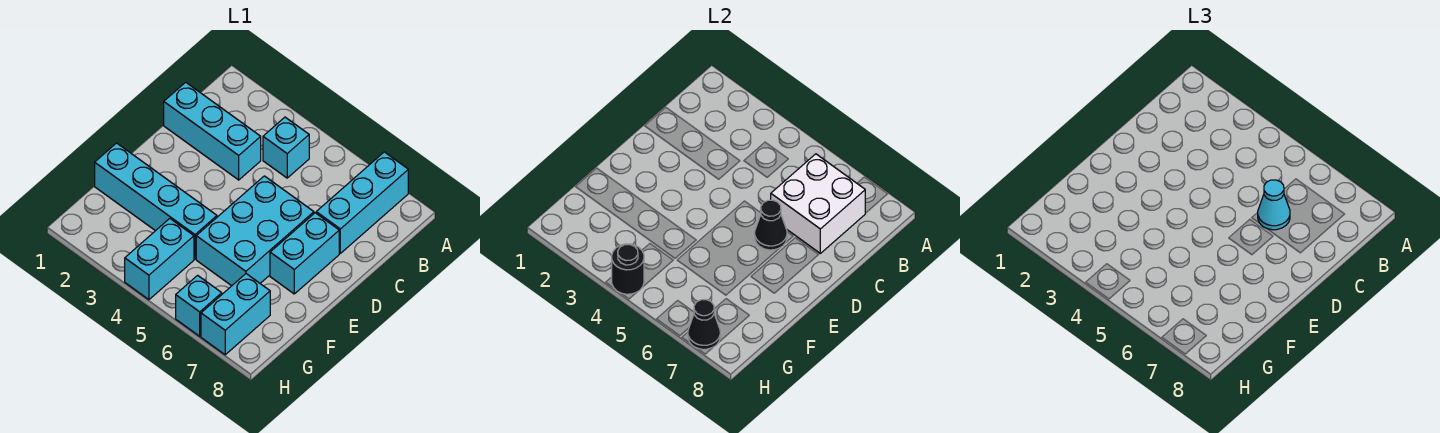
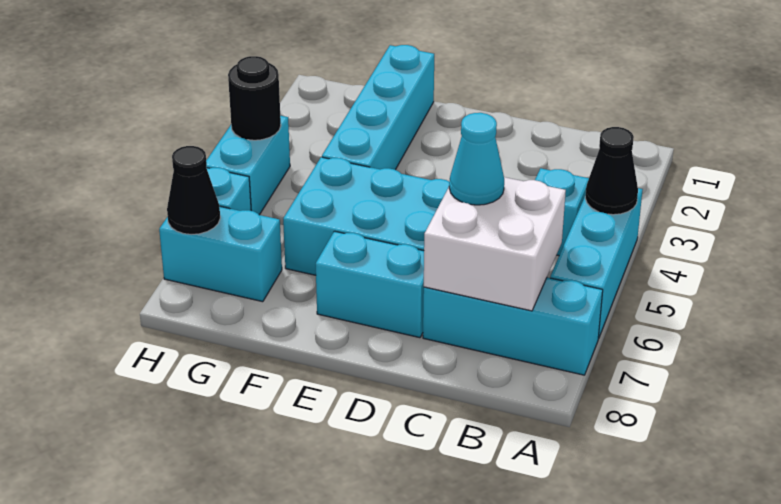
cyan brick C1:C3 level 1 -> cyan brick A4:A6 level 1
black cone D6 level 2 -> black cone A4 level 2
cyan brick G4:H4 level 1 -> cyan brick H4:H5 level 1

